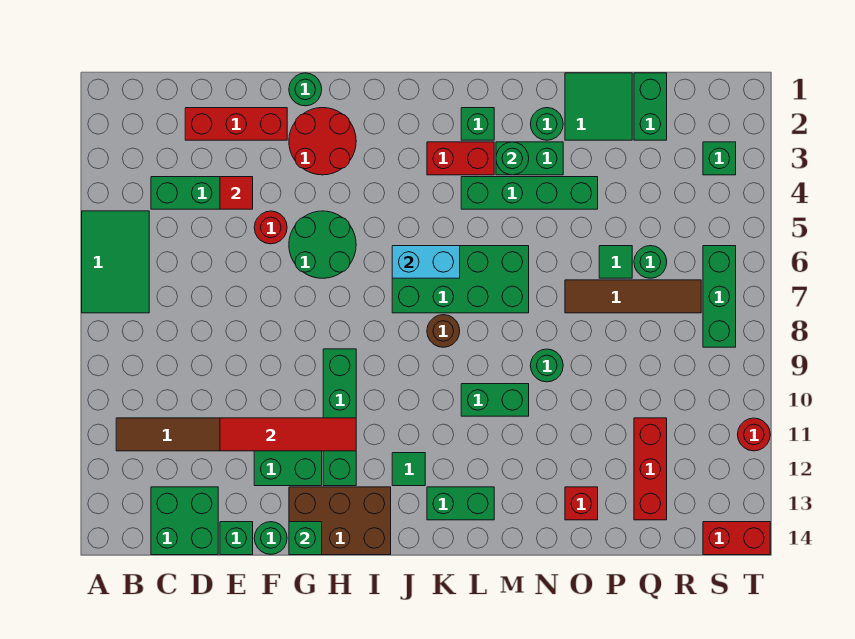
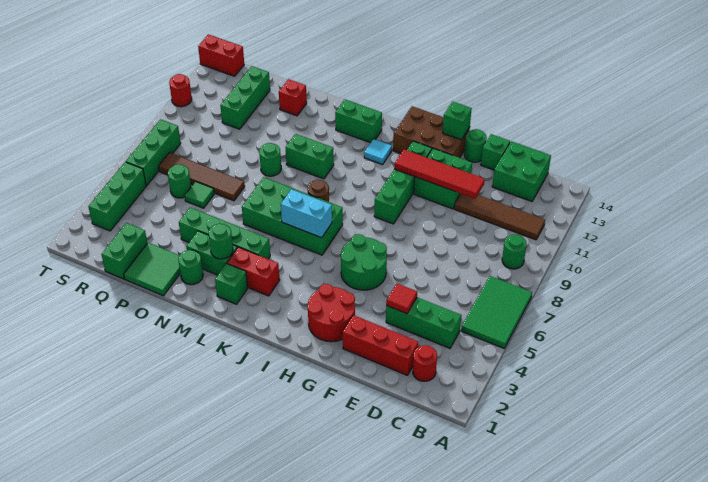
red round brick F5 level 1 -> red round brick C2 level 1
green round brick G1 level 1 -> green round brick B9 level 1
green tile J12 level 1 -> cyan tile J12 level 1
red brick Q11:Q13 level 1 -> green brick Q11:Q13 level 1
green brick S3 level 1 -> green brick S3:S5 level 1

